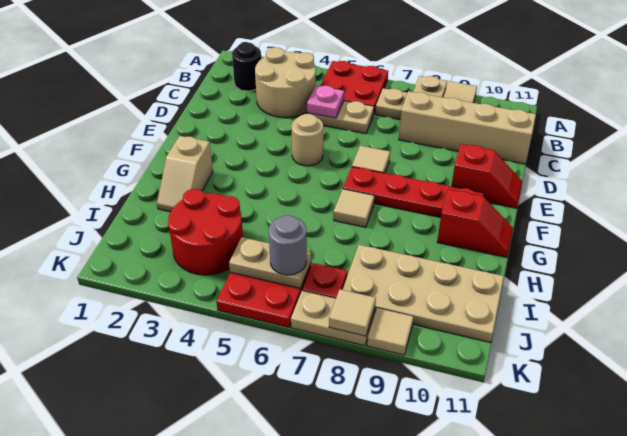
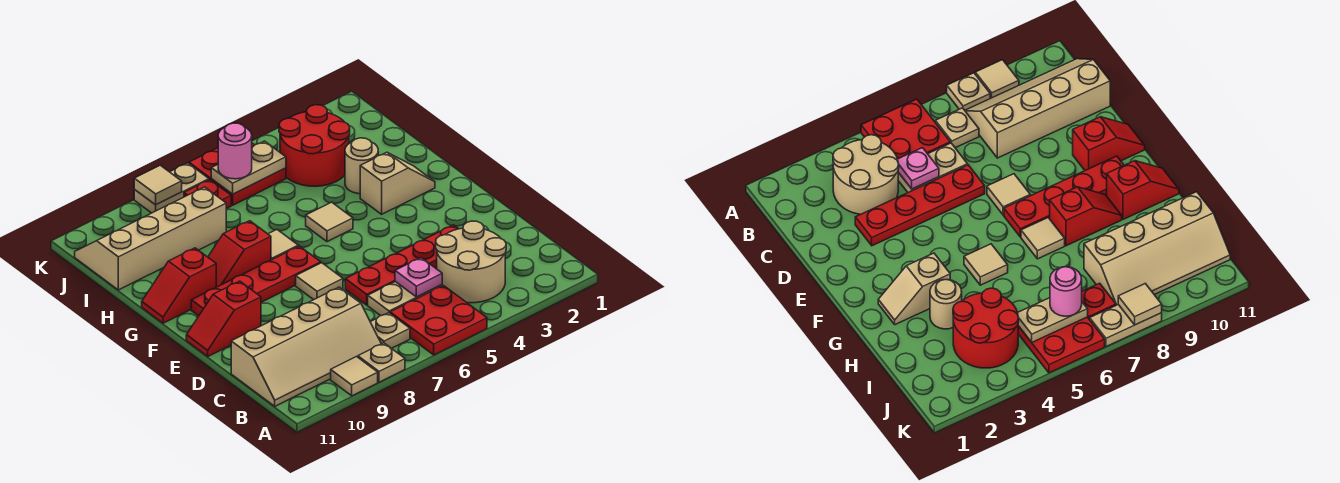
black round brick B2 level 1 -> none
none -> red plate D3:D6 level 1
tan round brick E5 level 1 -> tan round brick H3 level 1
tan slope G2:H2 level 1 top G -> tan slope G2:G3 level 1 top 3
none -> red slope G8:G9 level 1 top 8
tan plate I8:J11 level 1 -> tan slope I8:J11 level 1 top I
grey round brick J6 level 3 -> pink round brick J6 level 3
tan tile K9 level 1 -> tan tile G5 level 1

